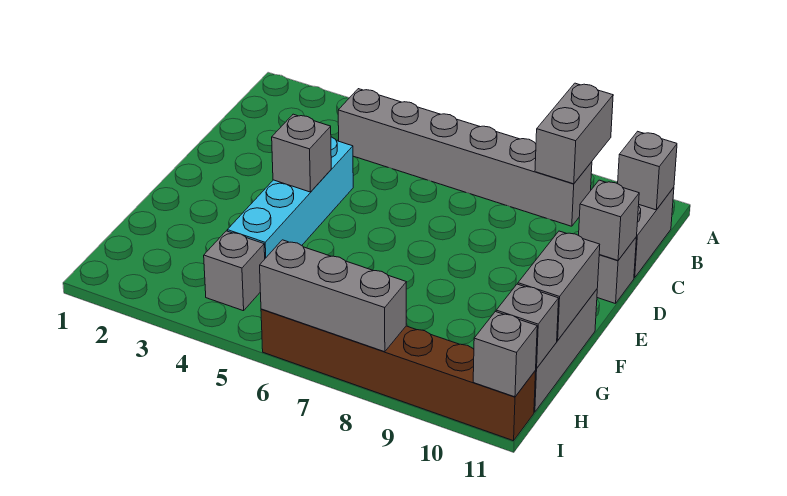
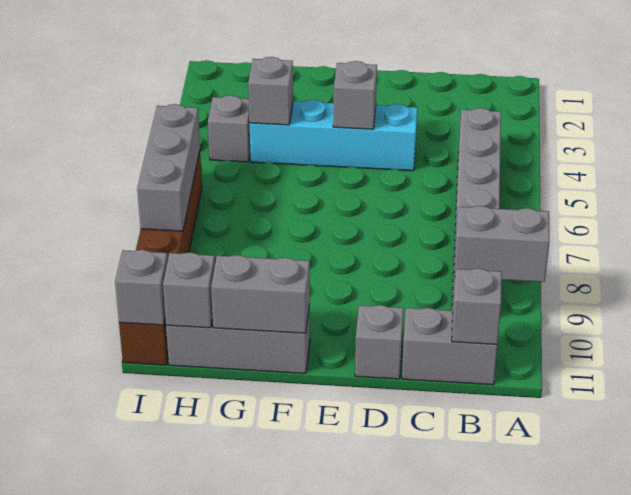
grey brick D11 level 2 -> grey brick G4 level 2

